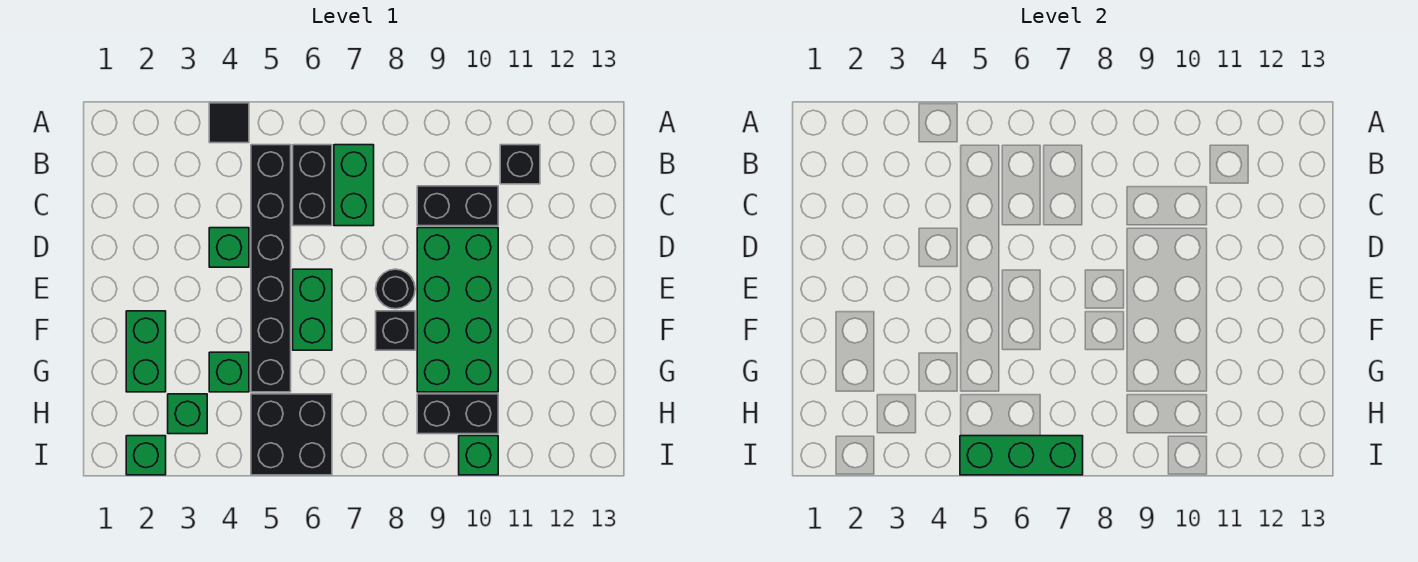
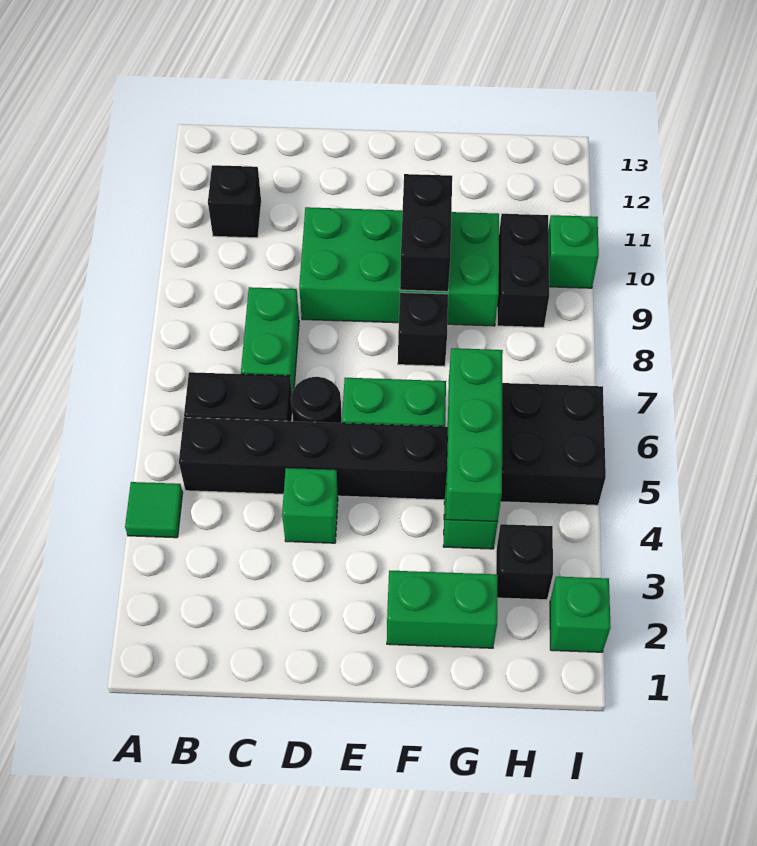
black tile A4 level 1 -> green tile A4 level 1
green brick B7:C7 level 1 -> green brick C7:C8 level 1
black brick C9:C10 level 1 -> black brick F9:F10 level 2
black round brick E8 level 1 -> black round brick D6 level 1
green brick H3 level 1 -> black brick H3 level 1
green brick I5:I7 level 2 -> green brick G4:G6 level 2

